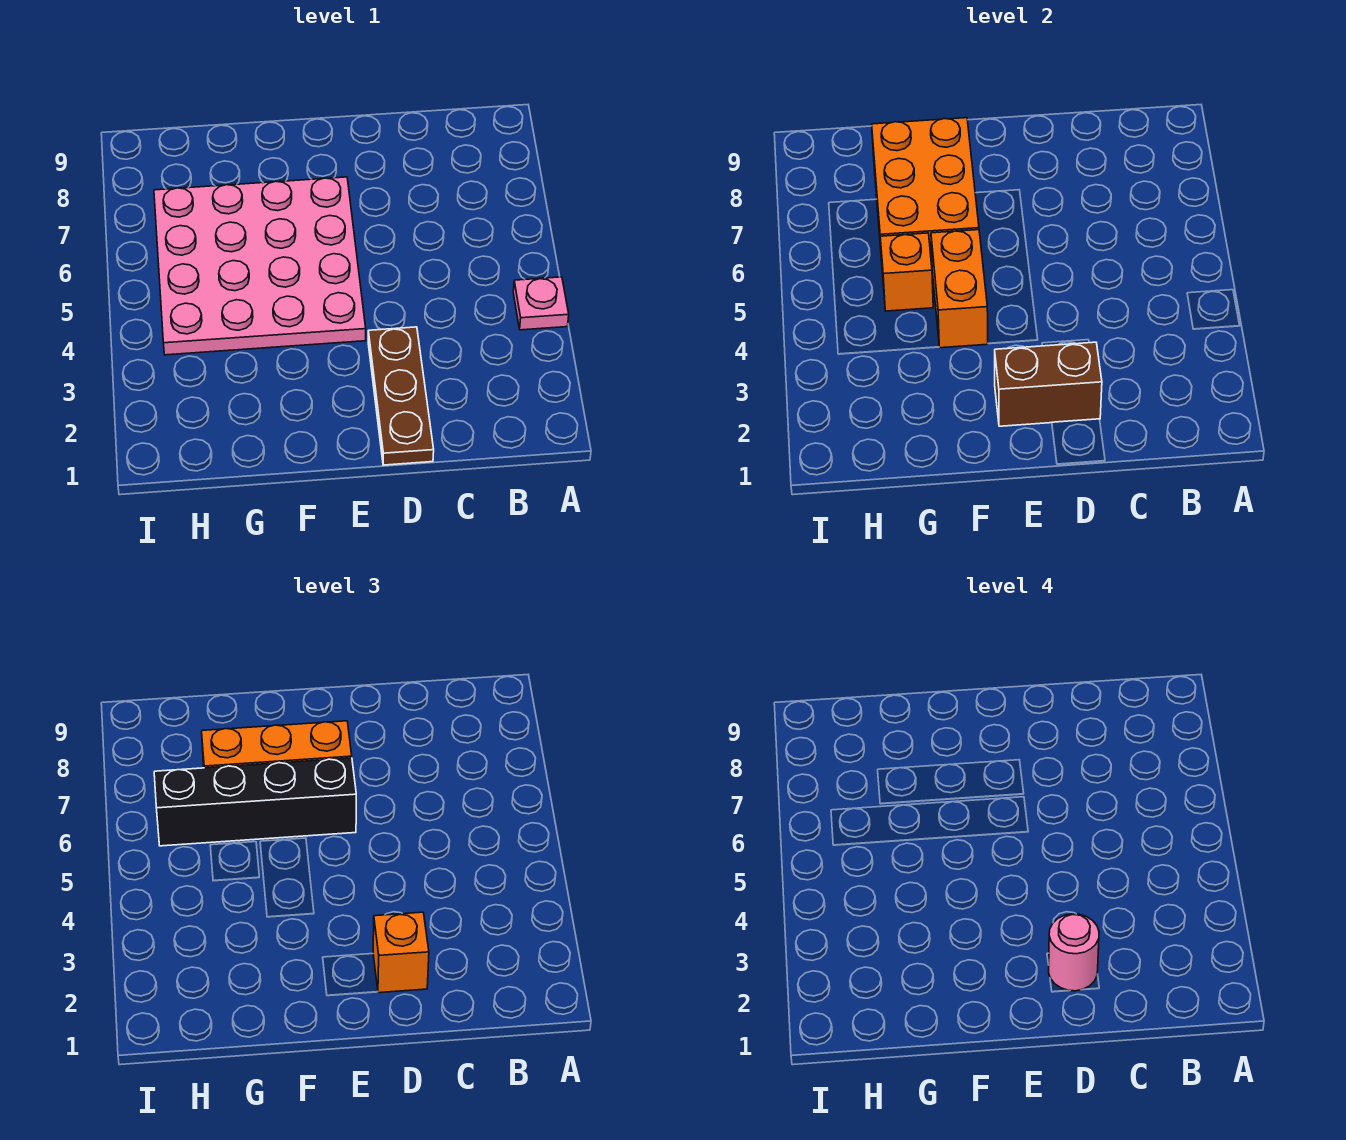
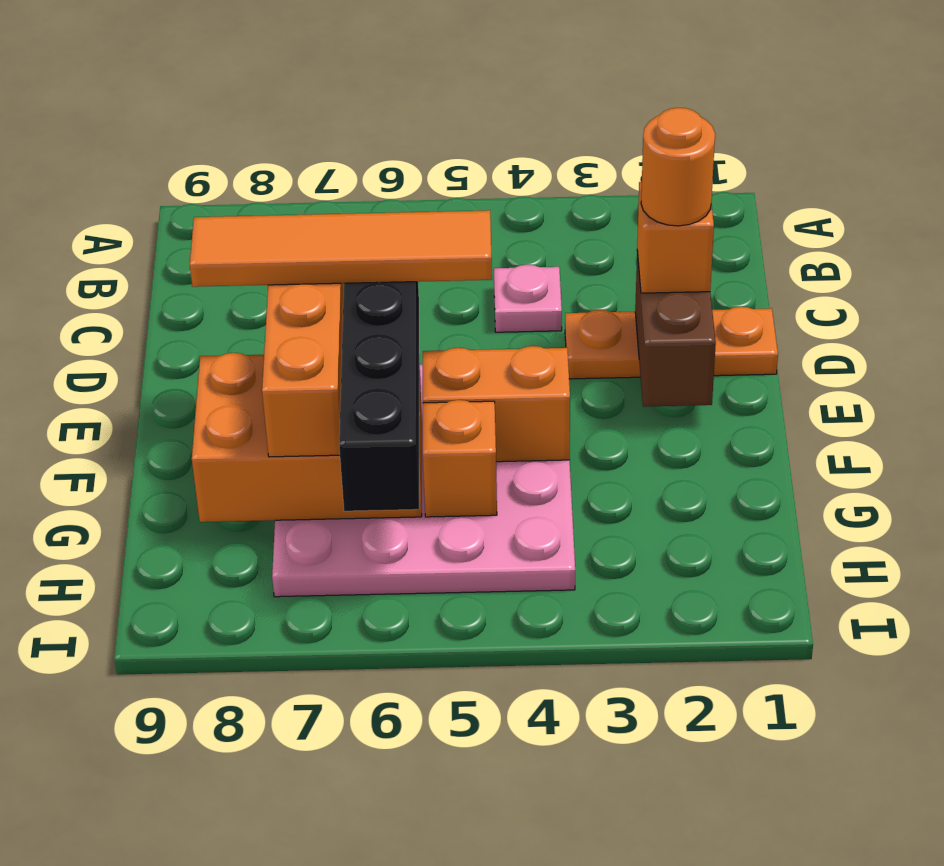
pink plate A4 level 1 -> pink plate C4 level 1
brown plate D1:D3 level 1 -> orange plate D1:D3 level 1
pink round brick D2 level 4 -> orange round brick D2 level 4
none -> orange tile E5:E8 level 4

